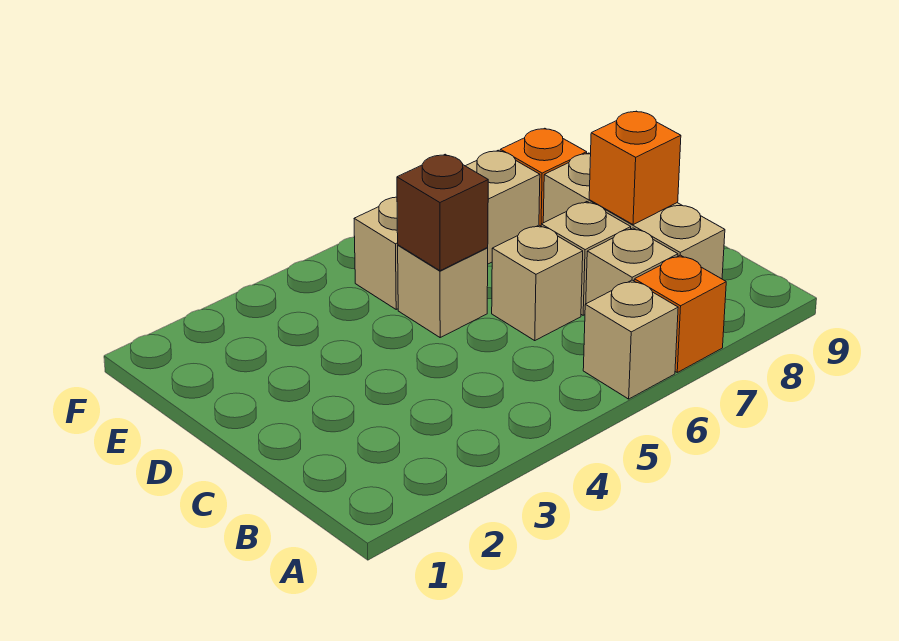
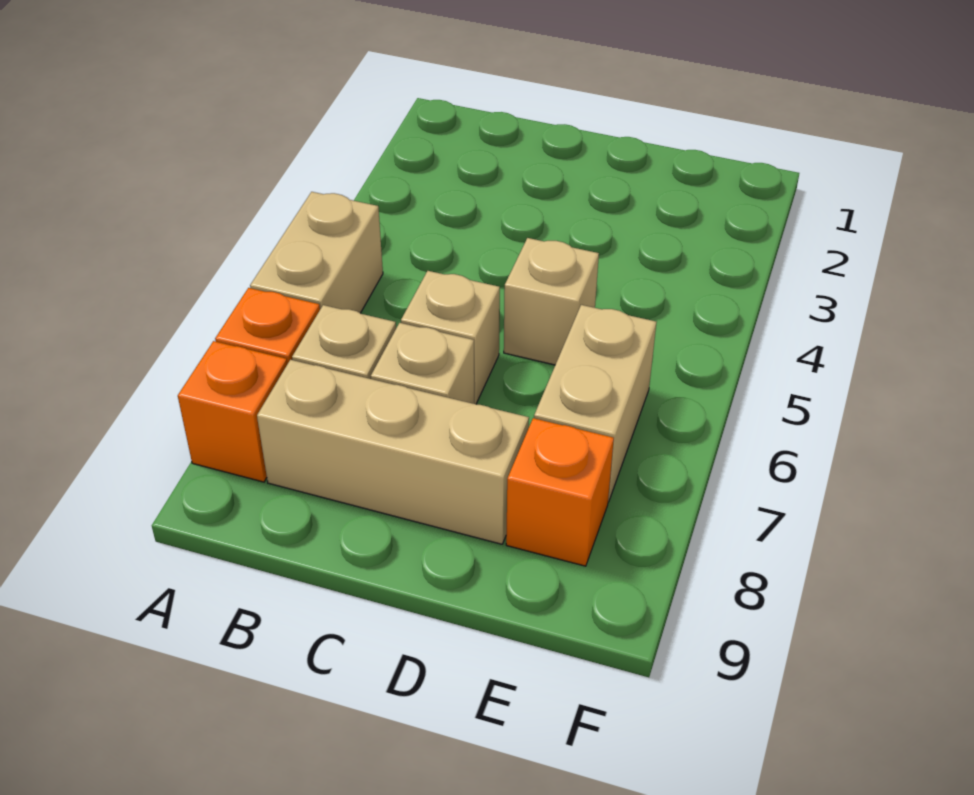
tan brick A6 level 1 -> tan brick A5:A6 level 1
orange brick C8 level 2 -> orange brick A8 level 1
brown brick D5 level 2 -> none
tan brick E5:E7 level 1 -> tan brick E6:E7 level 1

